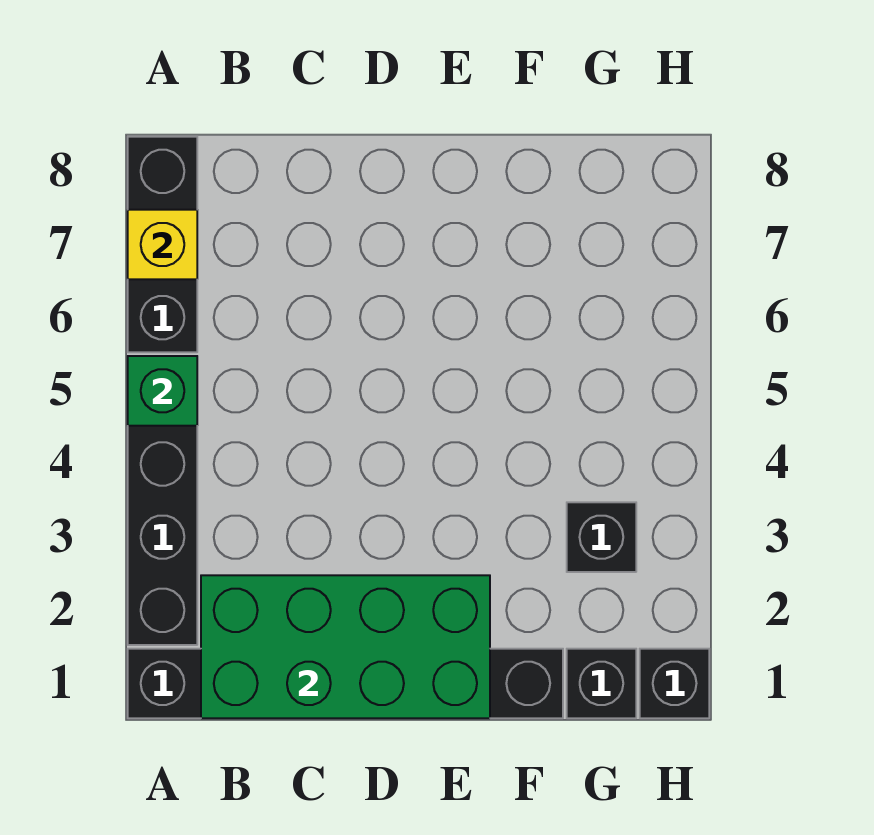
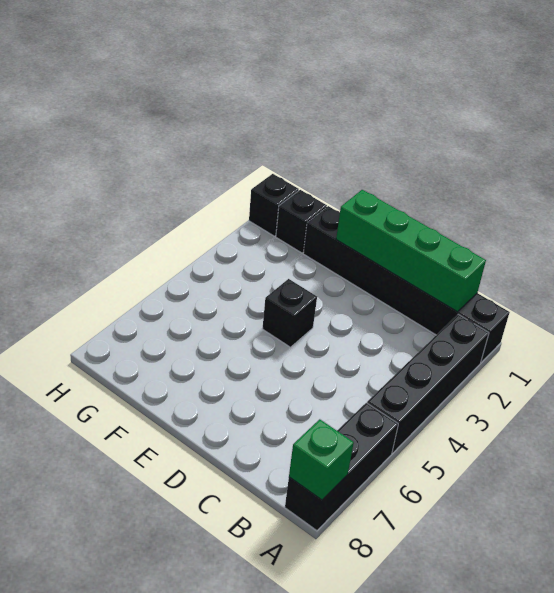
green brick A5 level 2 -> green brick A8 level 2
yellow brick A7 level 2 -> none
green brick B1:E2 level 2 -> green brick B1:E1 level 2
black brick G3 level 1 -> black brick E4 level 1

